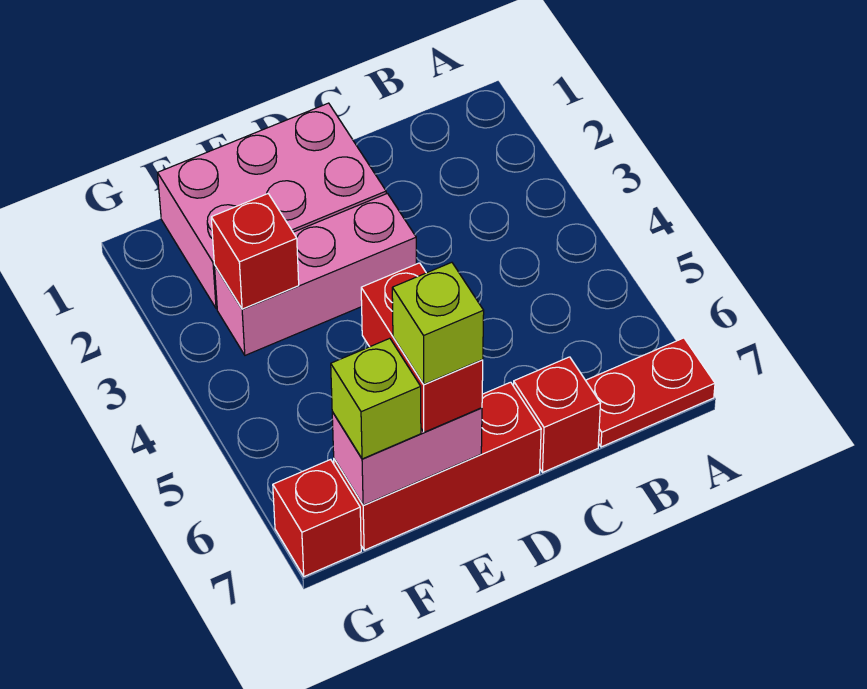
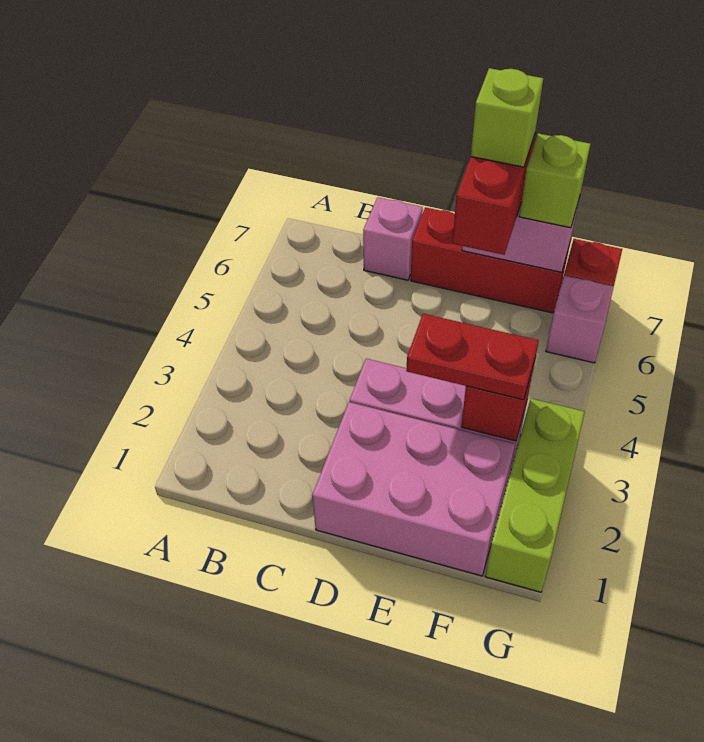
red plate A7:B7 level 1 -> red plate E3:F3 level 3
red brick C7 level 1 -> pink brick C7 level 1
none -> lime brick G1:G3 level 1
none -> pink brick G6 level 1

